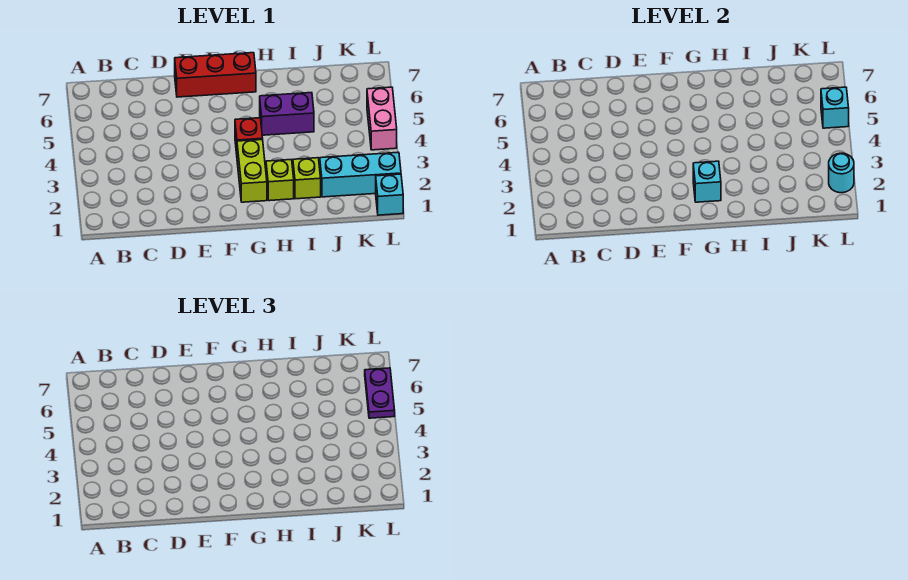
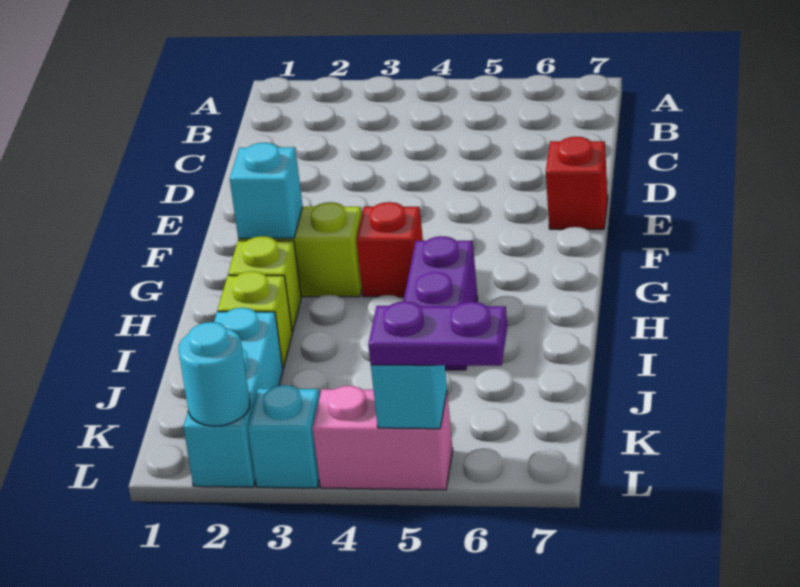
red brick E7:G7 level 1 -> red brick E7 level 1
cyan brick L1 level 1 -> cyan brick L3 level 1

